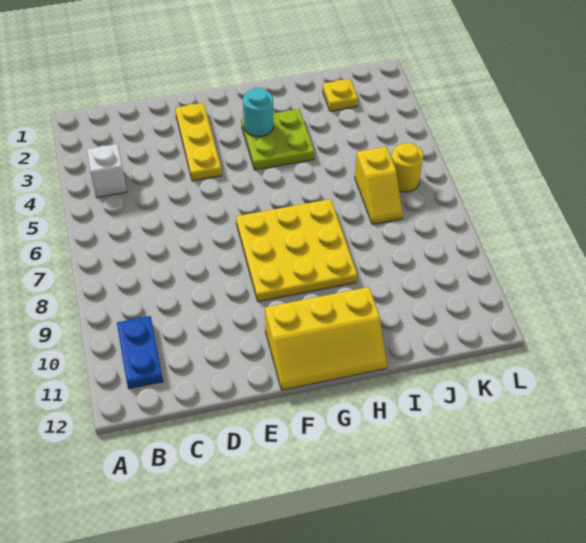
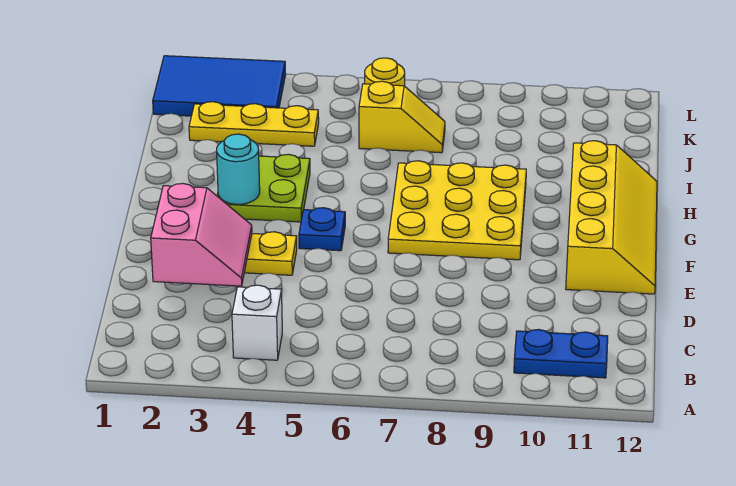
none -> pink slope D2:E3 level 2 top 2
none -> blue plate F5 level 1
yellow slope F11:H12 level 1 top 11 -> yellow slope E11:H12 level 1 top 11
yellow plate J2 level 1 -> yellow plate J2:J4 level 1
none -> blue tile K1:L3 level 1

